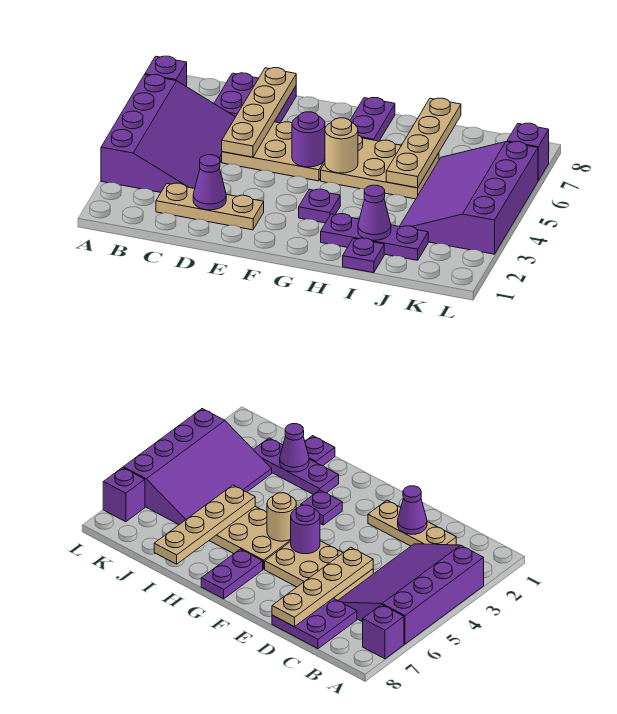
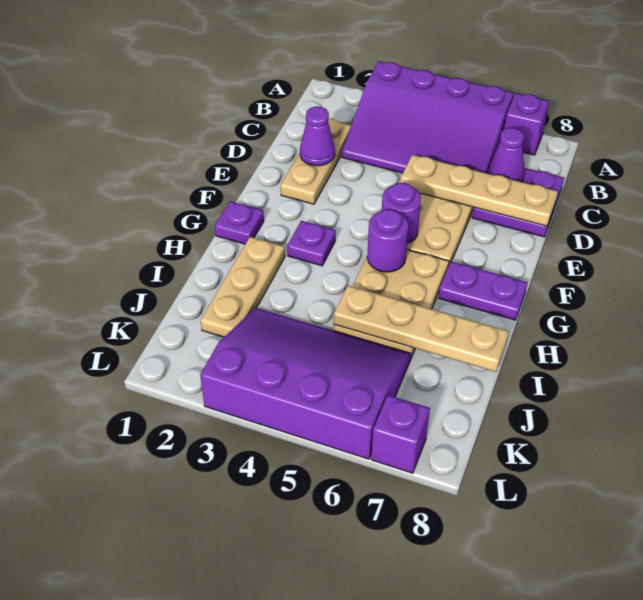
tan round brick G5 level 2 -> purple round brick G5 level 2
purple plate H2:J2 level 1 -> tan plate H2:J2 level 1
purple plate I1 level 1 -> purple plate G1 level 1
purple cone I2 level 2 -> purple cone C7 level 2

